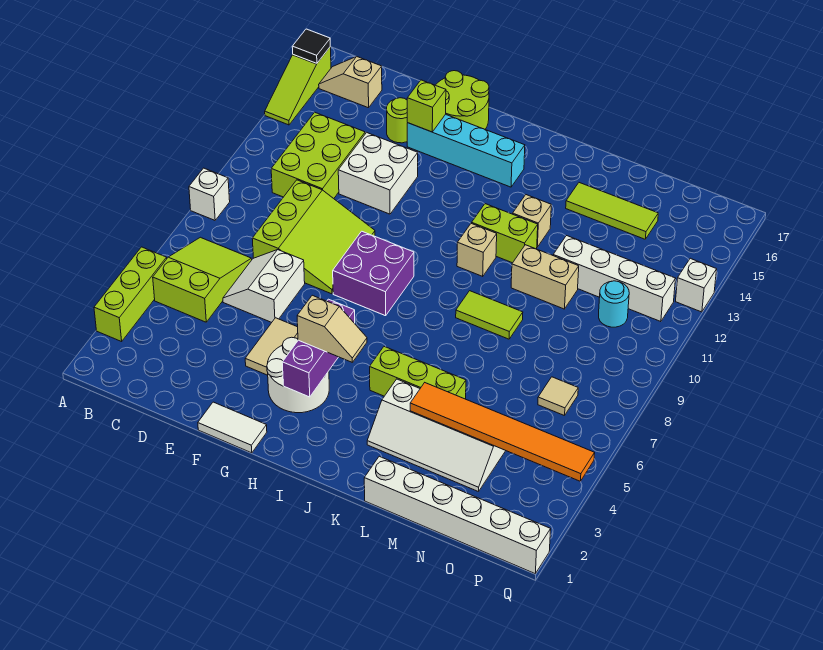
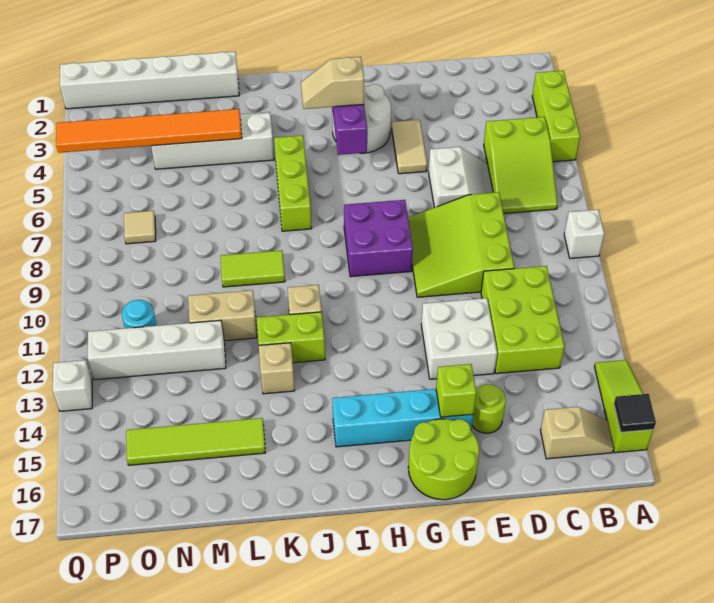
white tile F1:G1 level 1 -> none
lime brick J5:L5 level 1 -> lime brick J5:J7 level 1
lime tile L15:N15 level 1 -> lime tile L15:O15 level 1

